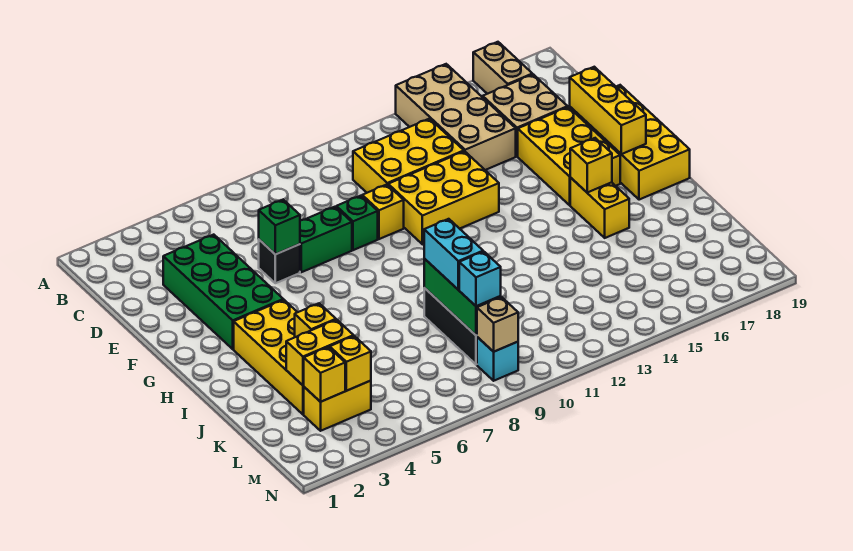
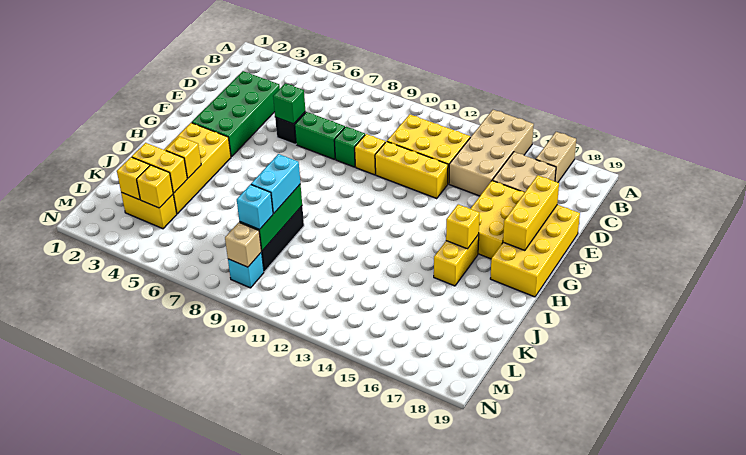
yellow brick E11:F13 level 1 -> yellow brick E11:E13 level 1

